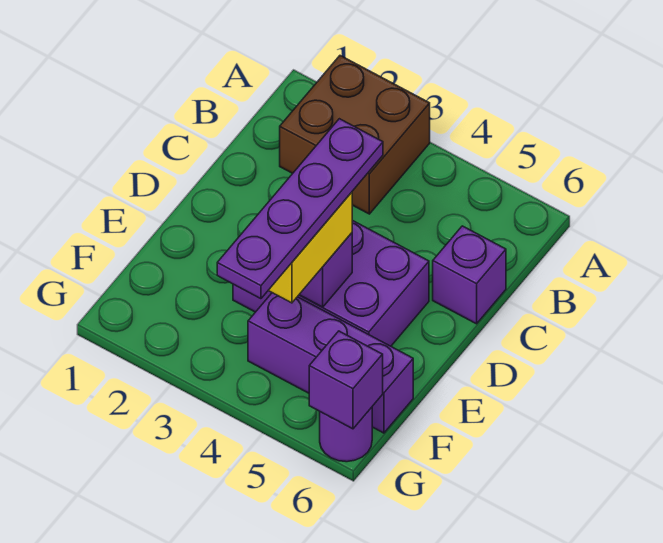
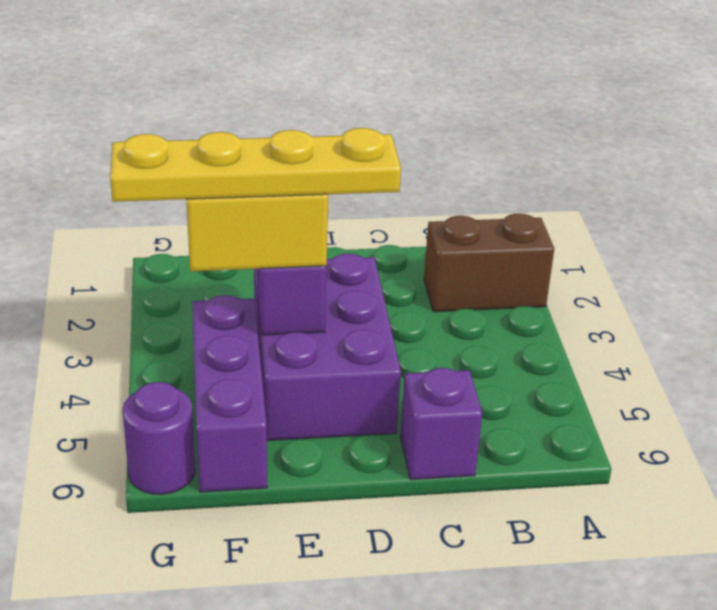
brown brick A2:B3 level 1 -> brown brick A2:B2 level 1
purple plate D4:G4 level 4 -> yellow plate D4:G4 level 4
purple brick G6 level 2 -> none

